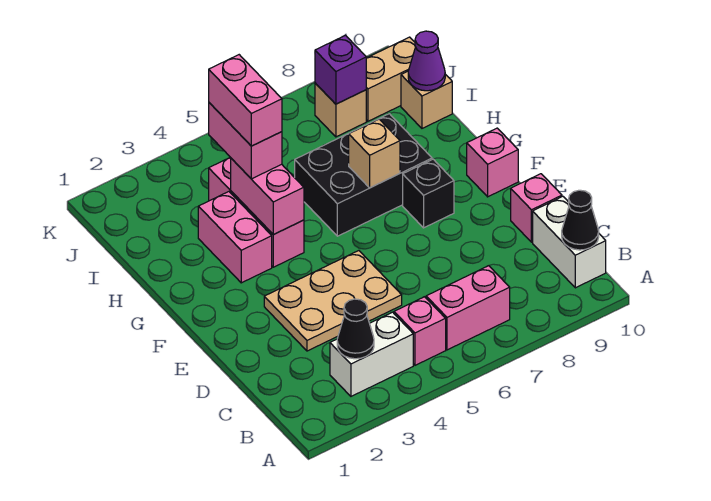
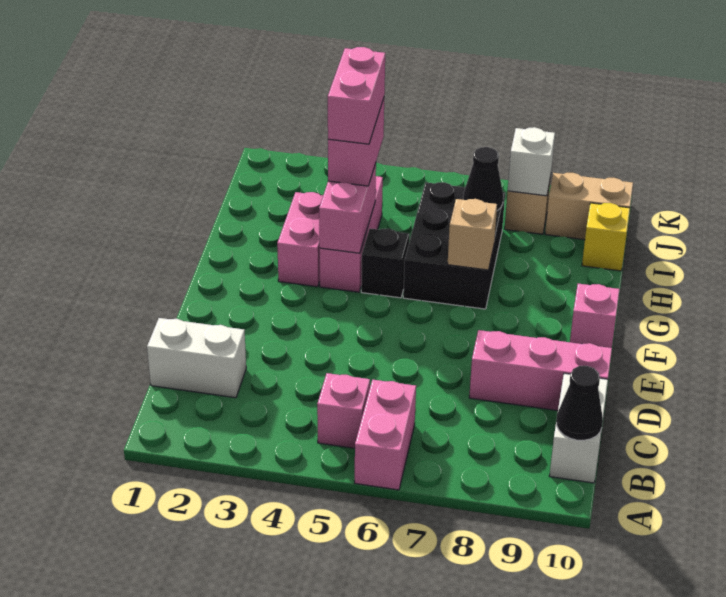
white brick B3:B4 level 1 -> white brick C1:C2 level 1
black cone B3 level 2 -> black cone I7 level 2
pink brick B6:B7 level 1 -> pink brick A6:B6 level 1
tan plate D3:E5 level 1 -> none
pink brick D10 level 1 -> pink brick D8:D10 level 1
black brick F8 level 1 -> black brick G5 level 1
black brick G6:H8 level 1 -> black brick G6:I7 level 1
tan brick I10 level 1 -> yellow brick I10 level 1
purple cone I10 level 2 -> none
purple brick J8 level 2 -> white brick J8 level 2

